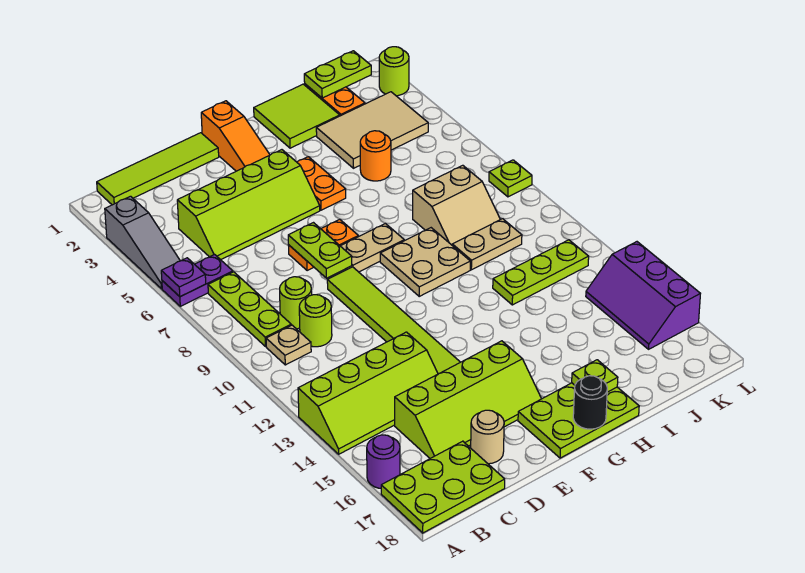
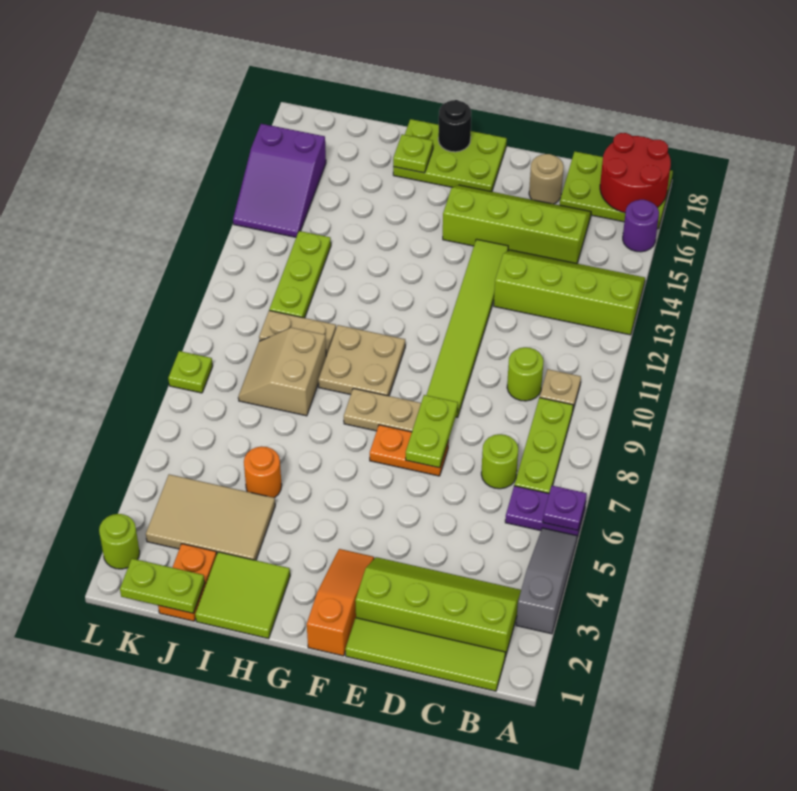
none -> red round brick A17:B18 level 2
lime slope C4:F5 level 1 top 4 -> lime slope B2:E3 level 1 top 2
lime round brick C9 level 1 -> lime round brick C7 level 1
orange plate G4:G5 level 1 -> none
tan slope I8:J9 level 1 top 8 -> tan slope I8:J9 level 1 top I
lime plate I12:K12 level 1 -> lime plate J11:J13 level 1
purple slope K14:L16 level 1 top L -> purple slope K14:L16 level 1 top 16

